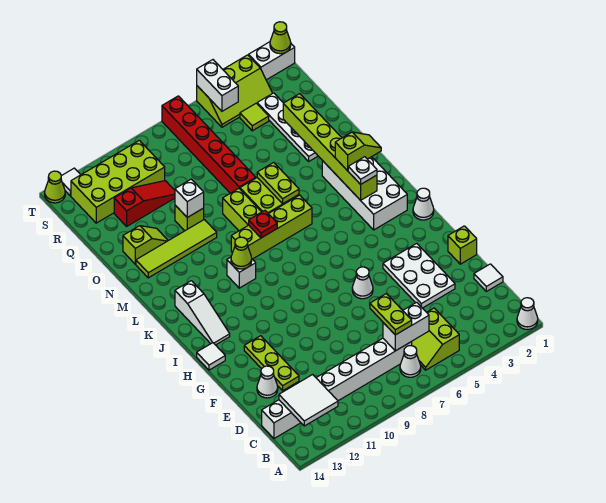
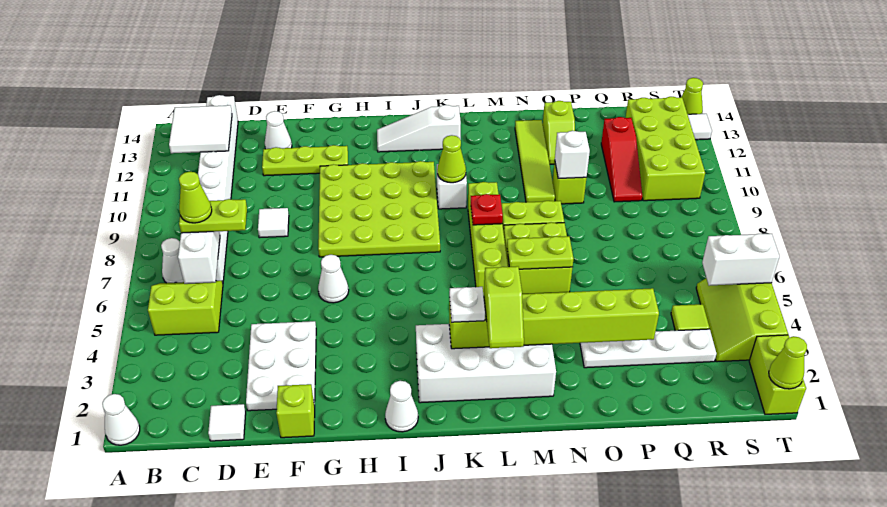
none -> lime cone C7 level 4
white plate E3:G4 level 1 -> white plate E2:F4 level 1
none -> lime plate G8:J11 level 1
white tile H14 level 1 -> white tile E9 level 1
red brick O7:T7 level 1 -> none
white brick T1:T2 level 1 -> lime brick T1:T2 level 1

